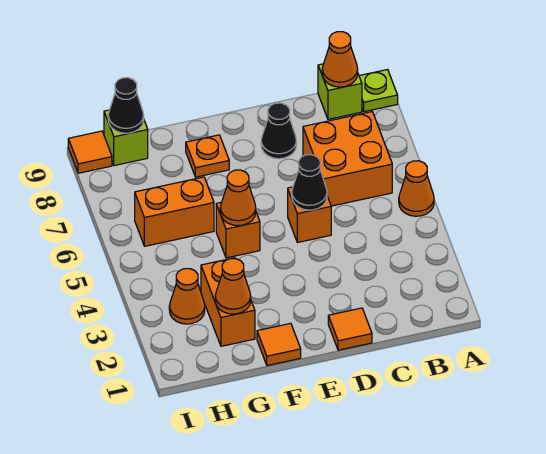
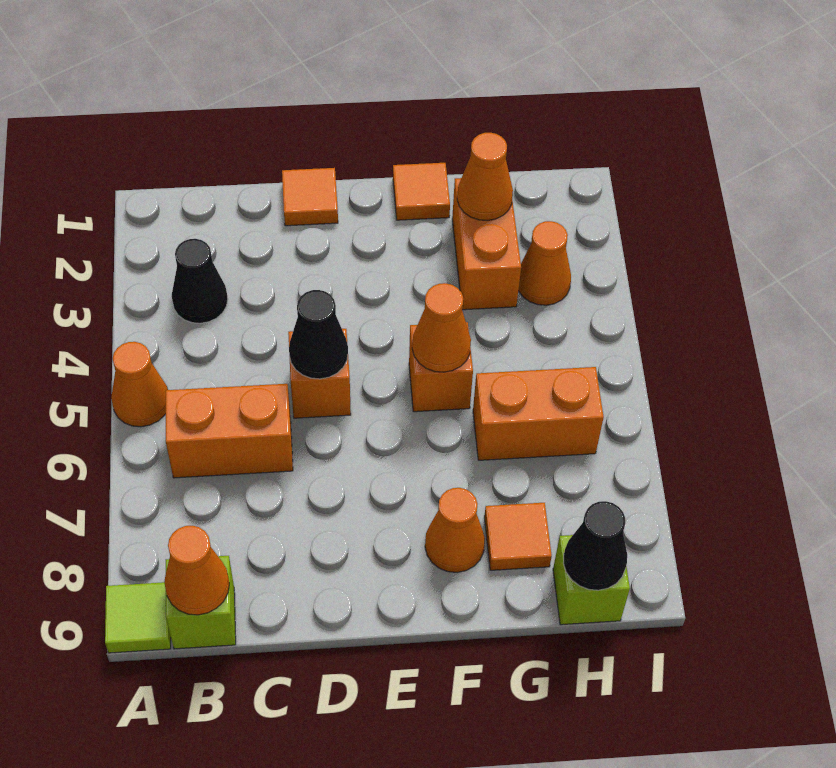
lime plate A9 level 1 -> lime tile A9 level 1
orange brick B6:C7 level 1 -> orange brick B6:C6 level 1
black cone D8 level 1 -> black cone B3 level 1
orange plate F8 level 1 -> orange cone F8 level 1
orange tile I9 level 1 -> orange tile G8 level 1

